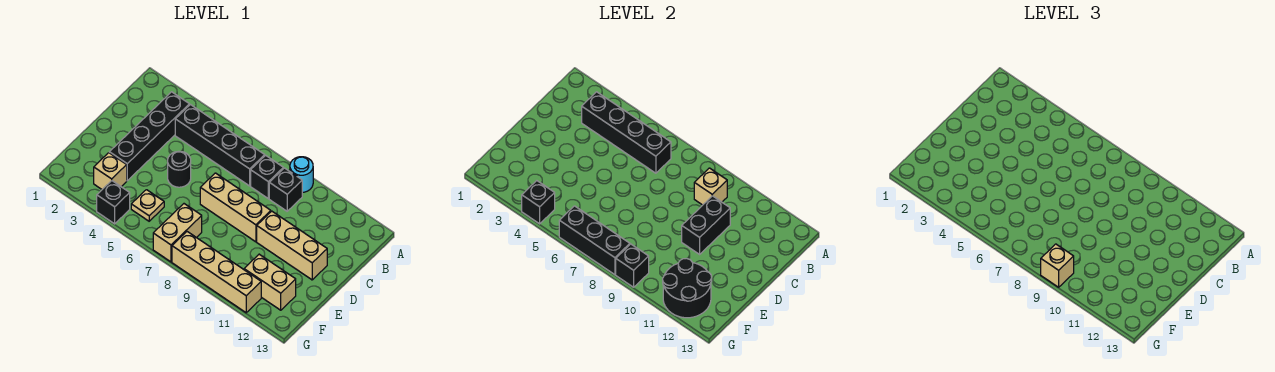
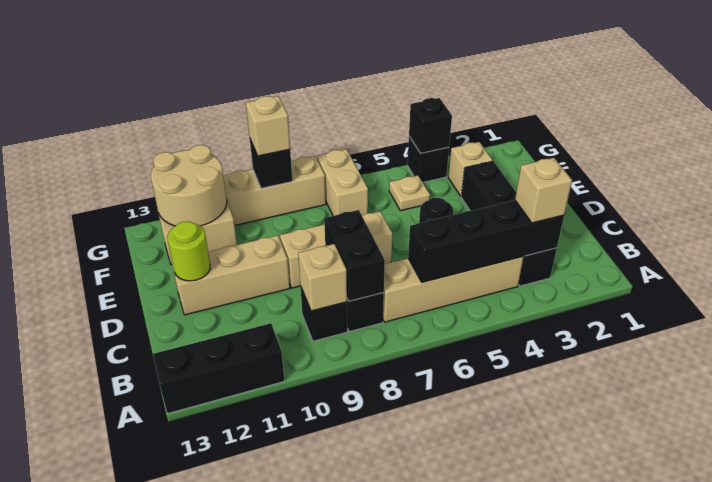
cyan round brick A9 level 1 -> none
none -> tan brick B3 level 3
black brick B4:B7 level 1 -> tan brick B4:B7 level 1
black brick C10:D10 level 2 -> black brick B8:C8 level 2
none -> lime round brick D12 level 2
black round brick F11:G12 level 2 -> tan round brick F11:G12 level 2
black brick G6:G8 level 2 -> black brick A11:A13 level 1

